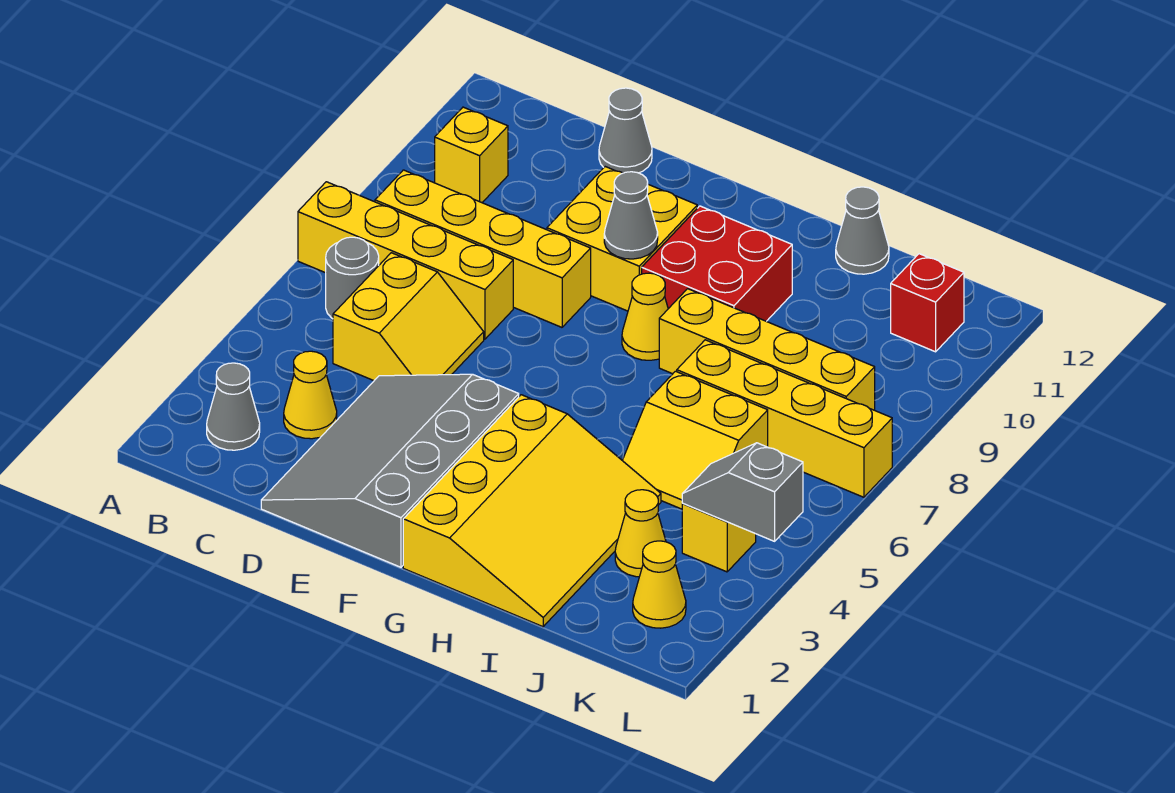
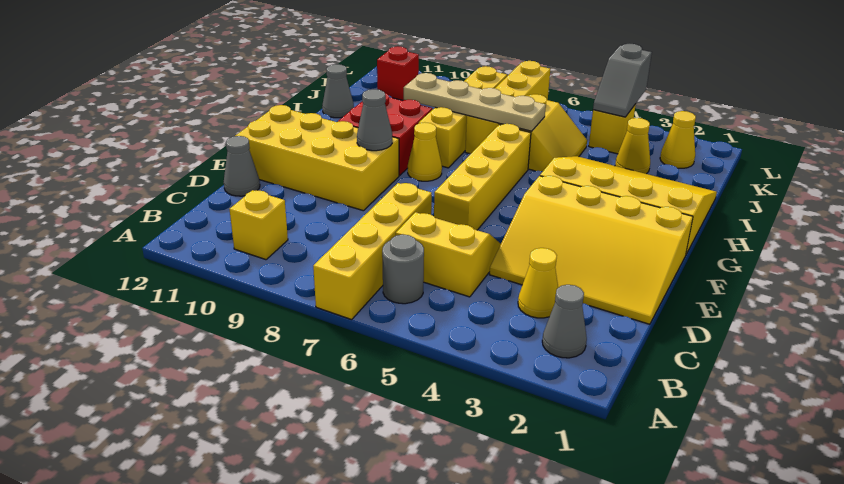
yellow brick B8:E8 level 1 -> yellow brick E6:H6 level 1
grey slope D1:F4 level 1 top F -> yellow slope D1:F4 level 1 top F
yellow brick E9:F10 level 1 -> yellow brick E9:F12 level 1
none -> tan plate I6:I9 level 2

